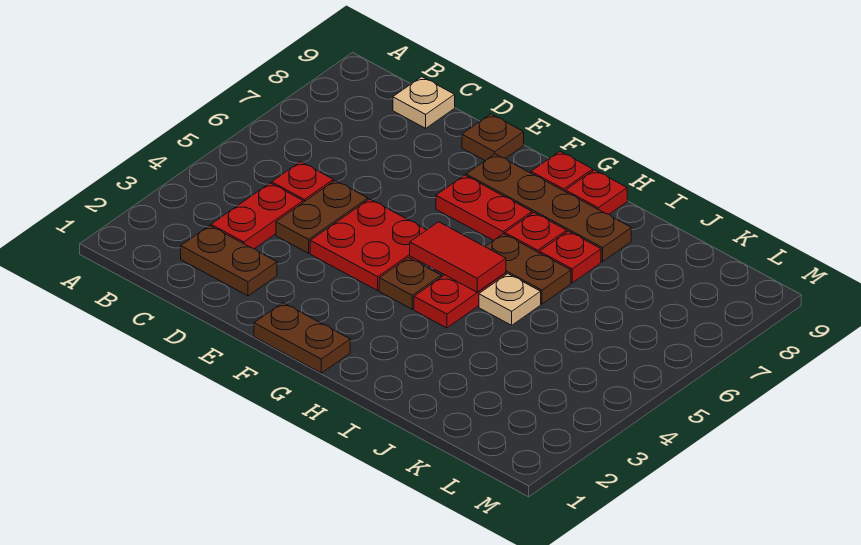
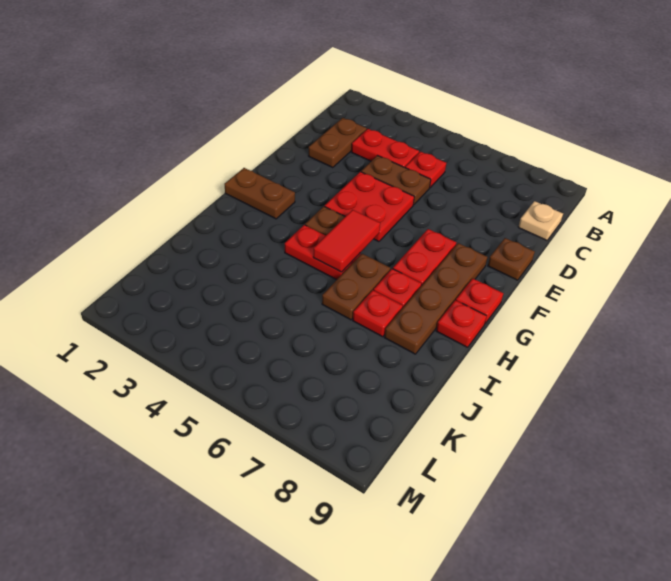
brown plate F1:G1 level 1 -> brown plate G1:G2 level 1
tan plate I5 level 1 -> none

